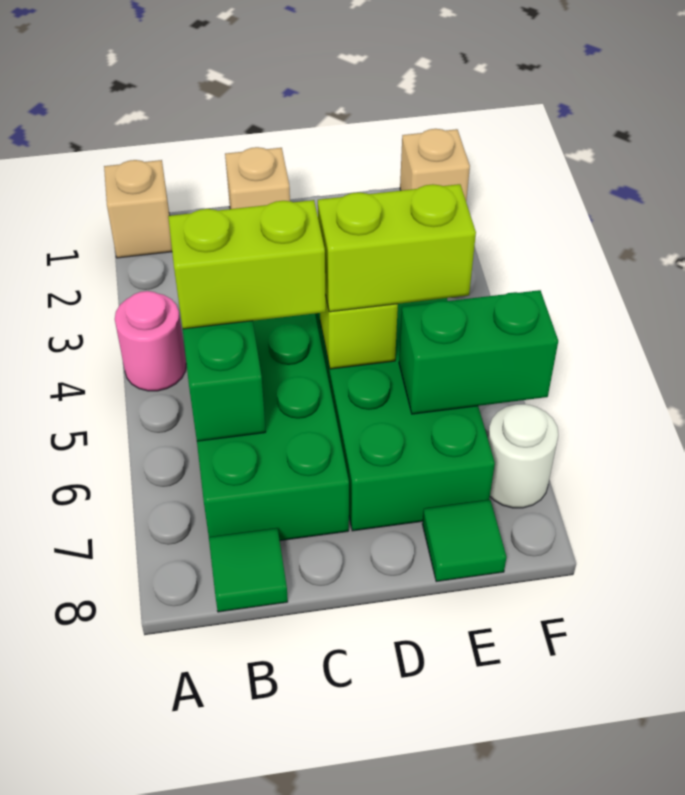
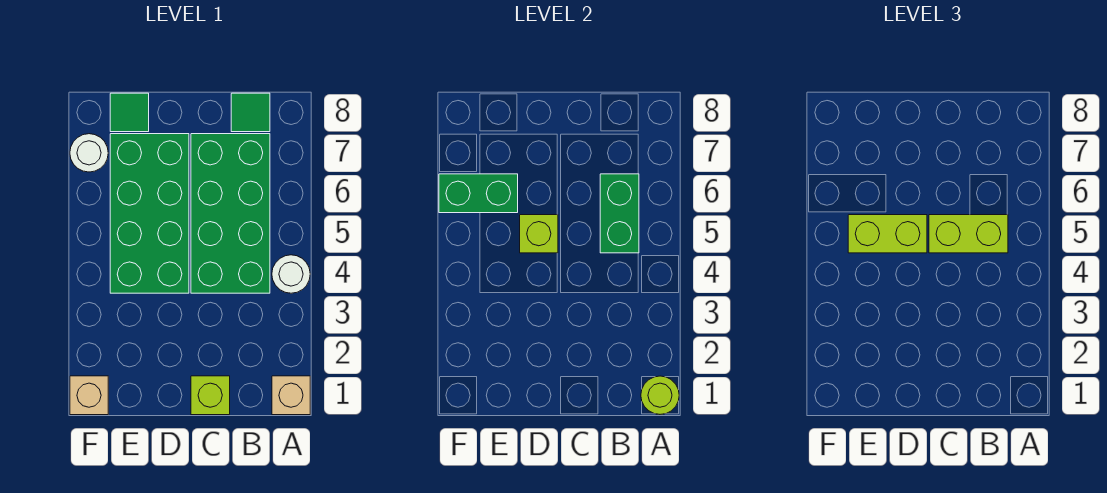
none -> lime round brick A1 level 2
pink round brick A4 level 1 -> white round brick A4 level 1
tan brick C1 level 1 -> lime brick C1 level 1

